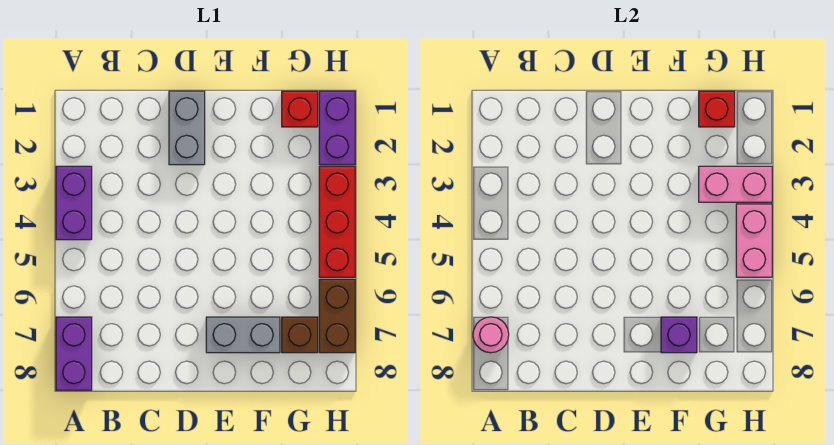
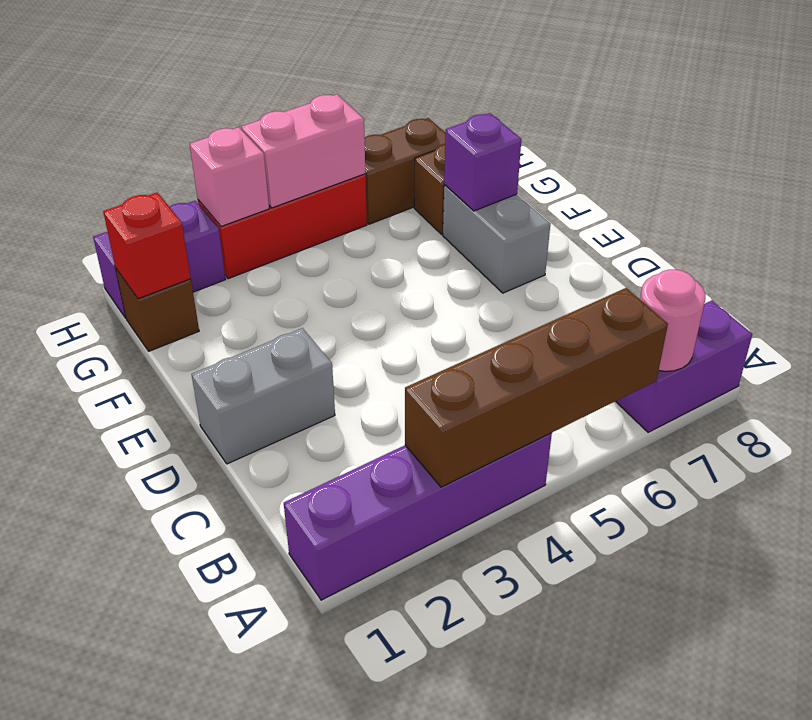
purple brick A3:A4 level 1 -> purple brick A1:A4 level 1
none -> brown brick A3:A6 level 2
red brick G1 level 1 -> brown brick G1 level 1
pink brick G3:H3 level 2 -> pink brick H3 level 2

